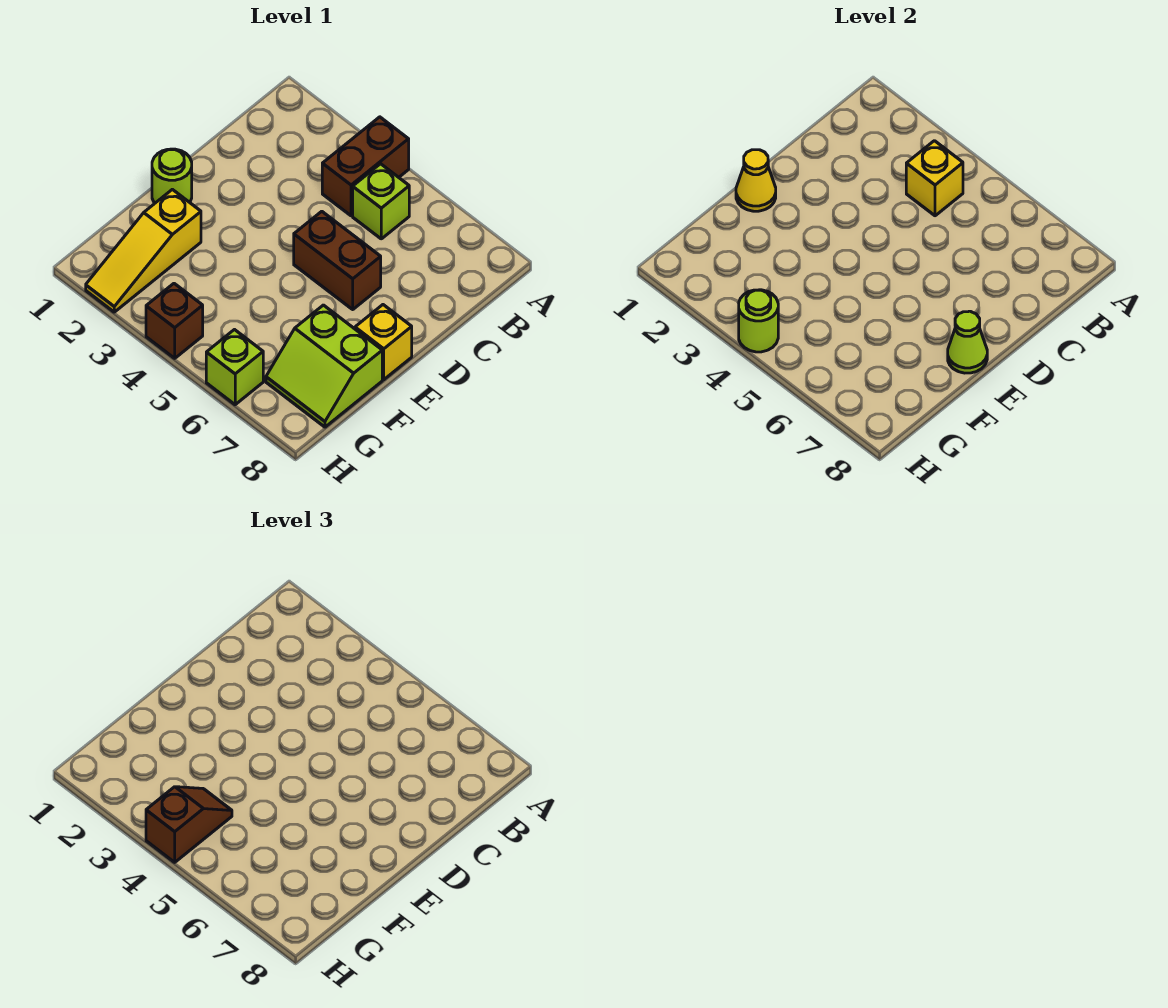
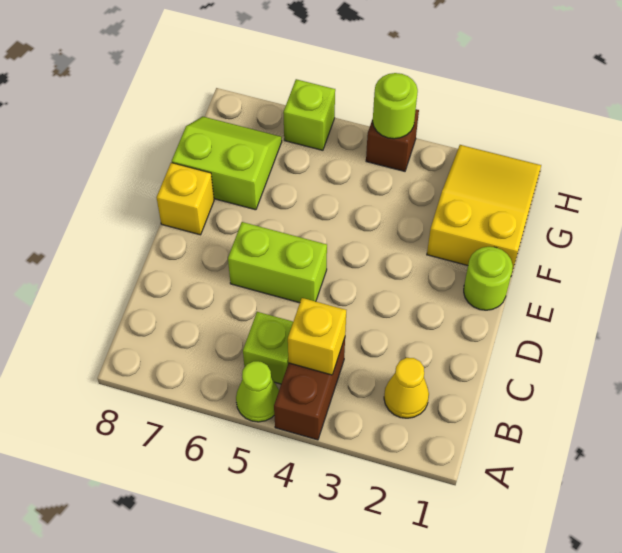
brown brick D5:D6 level 1 -> lime brick D5:D6 level 1
yellow cone E1 level 2 -> yellow cone B2 level 1
lime cone E8 level 2 -> lime cone A5 level 1
yellow slope F2:H2 level 1 top F -> yellow slope F1:H2 level 1 top F
brown slope G4:H4 level 3 top H -> none

